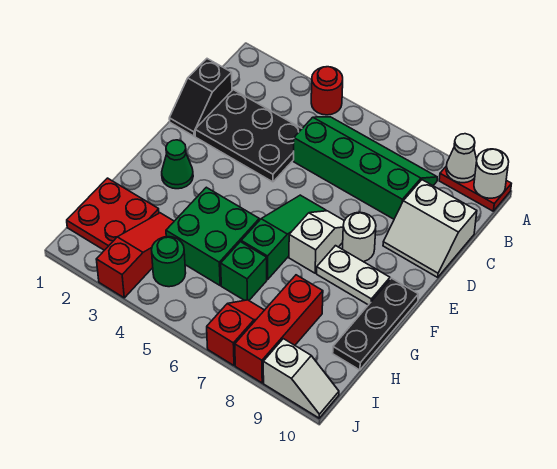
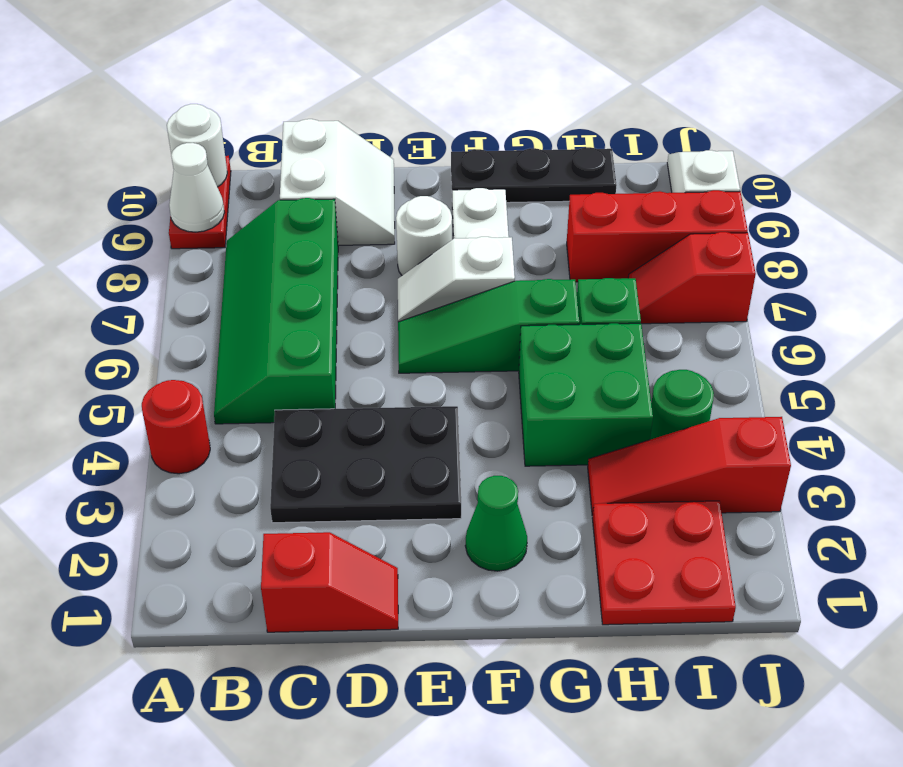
black slope C1:D1 level 1 top C -> red slope C1:D1 level 1 top C
black plate C2:D4 level 1 -> black plate C3:E4 level 1

